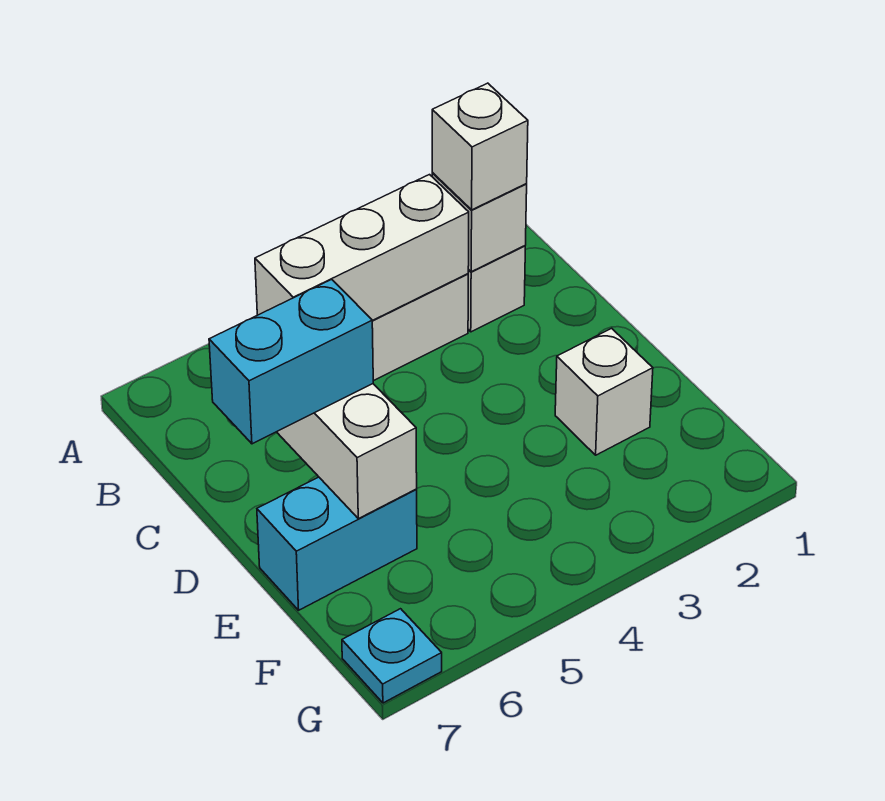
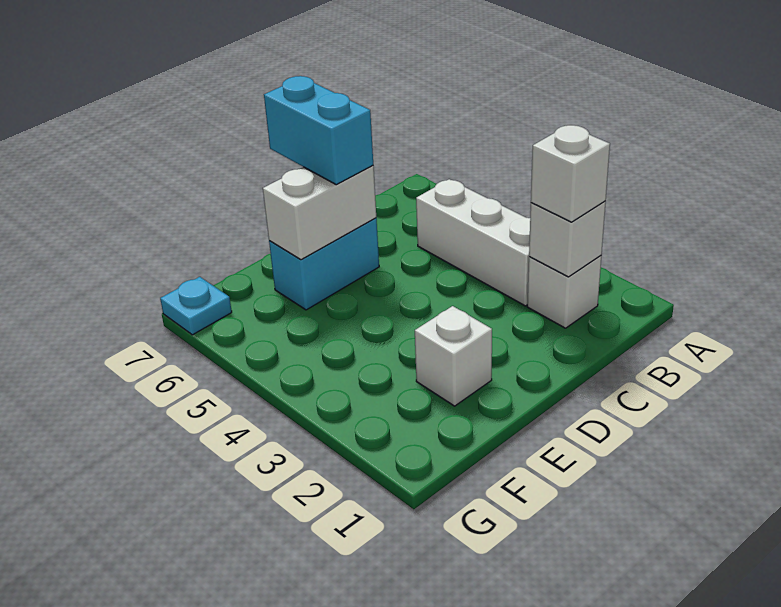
white brick B3:B5 level 2 -> none
cyan brick E6:E7 level 1 -> cyan brick D6:E6 level 1

